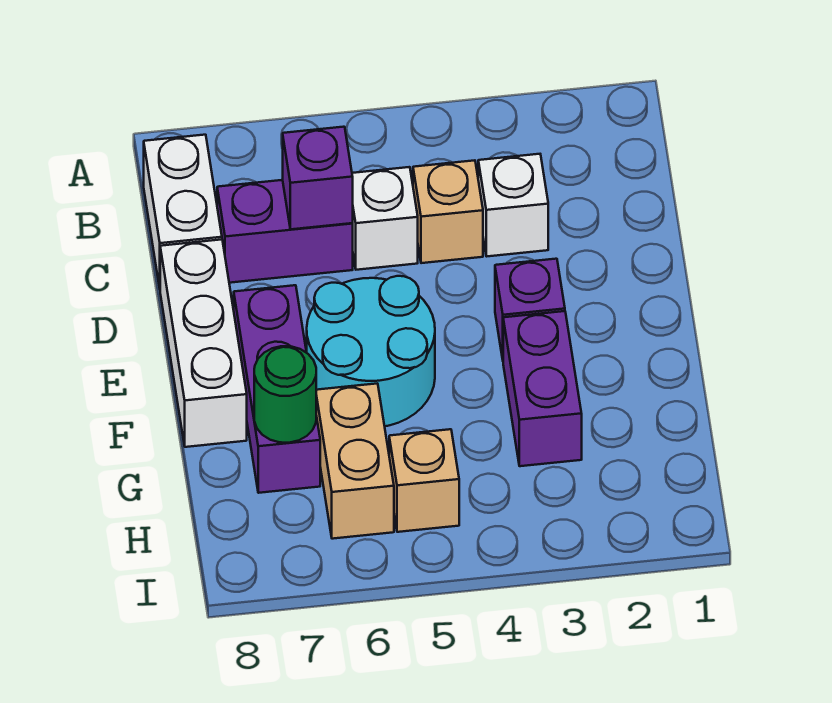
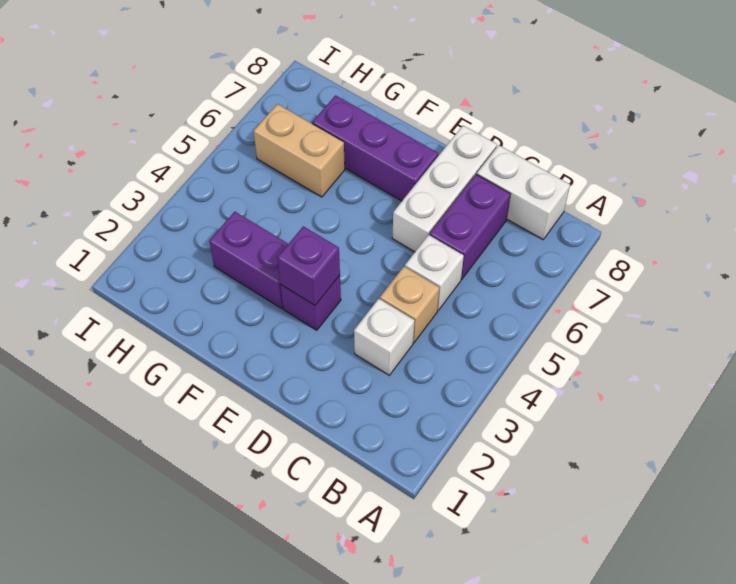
purple brick C6 level 2 -> purple brick E3 level 2
white brick D8:F8 level 1 -> white brick D6:D8 level 1
cyan round brick E5:F6 level 1 -> none
green round brick G7 level 2 -> none
tan brick H5 level 1 -> none

